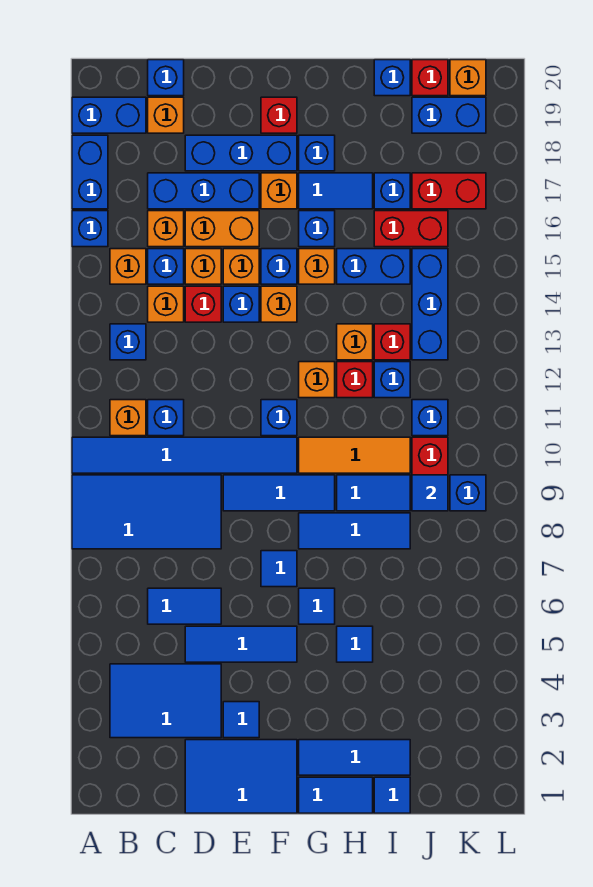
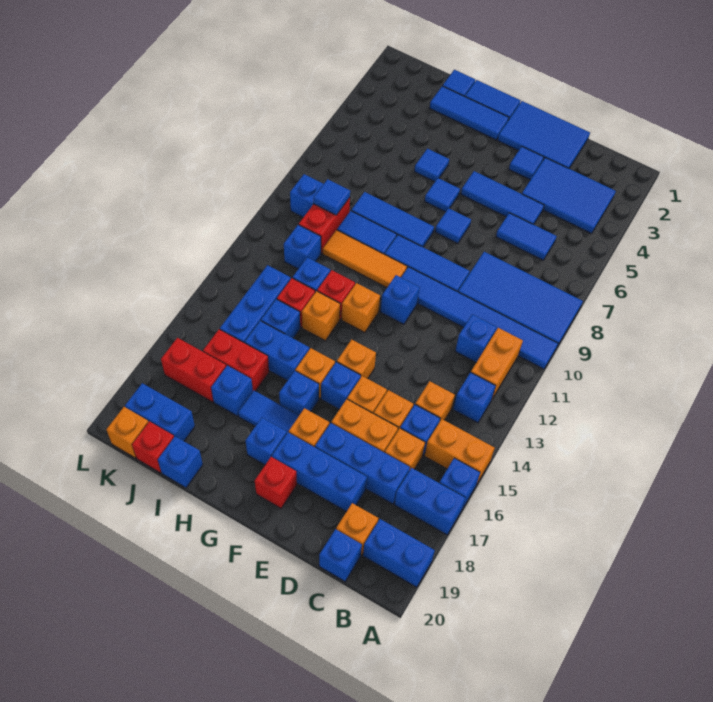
blue brick A17:A18 level 1 -> blue brick A17:B17 level 1
orange brick B11 level 1 -> orange brick B11:B12 level 1
orange brick B15 level 1 -> orange brick A15:B15 level 1
red brick D14 level 1 -> none
blue brick E14 level 1 -> blue brick I14 level 1

